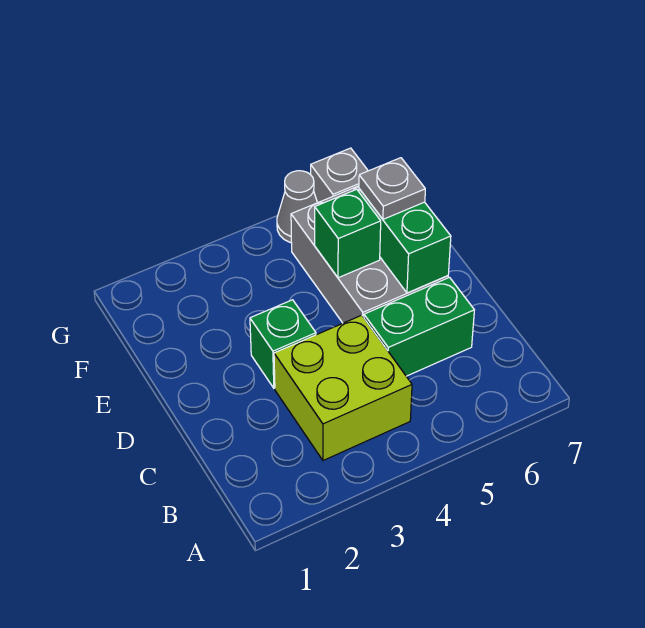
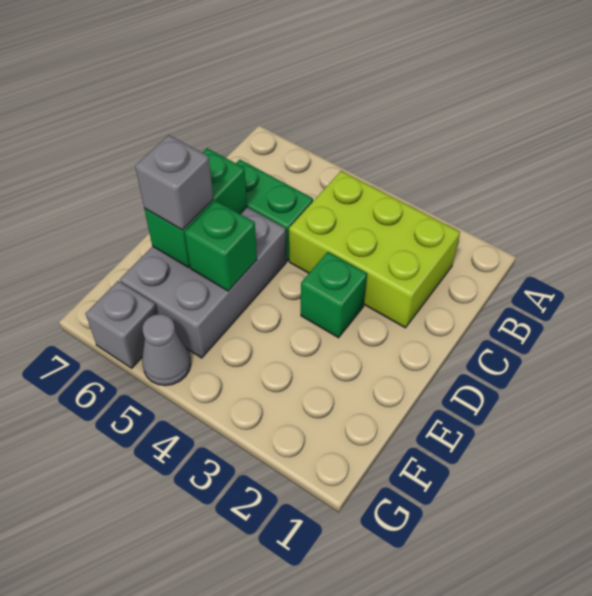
lime brick B3:C4 level 1 -> lime brick B2:C4 level 1
grey plate E6 level 3 -> grey brick E6 level 3

